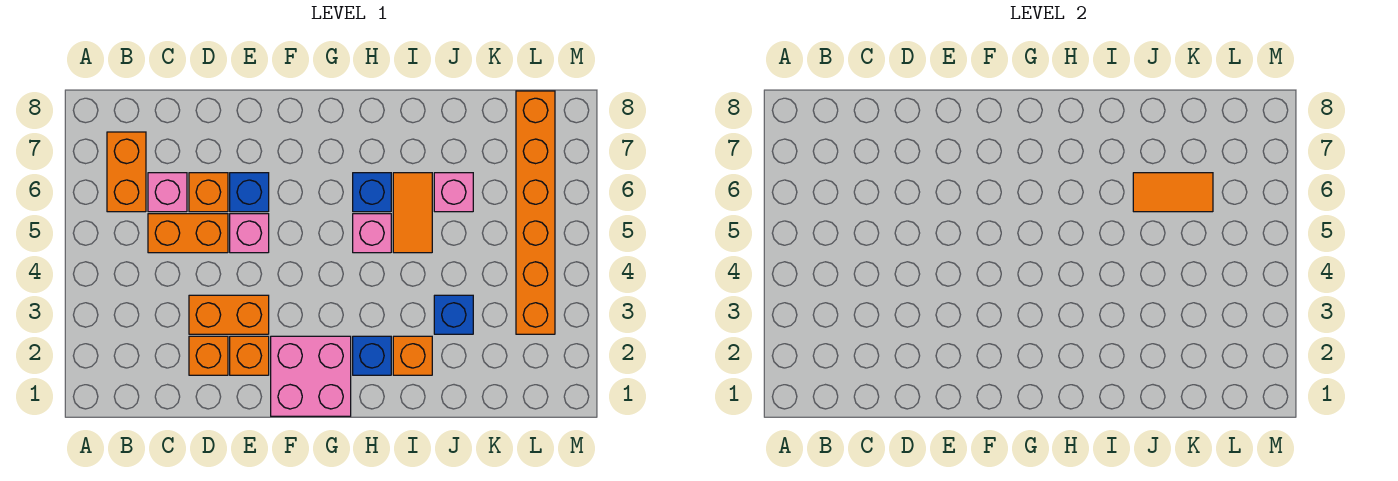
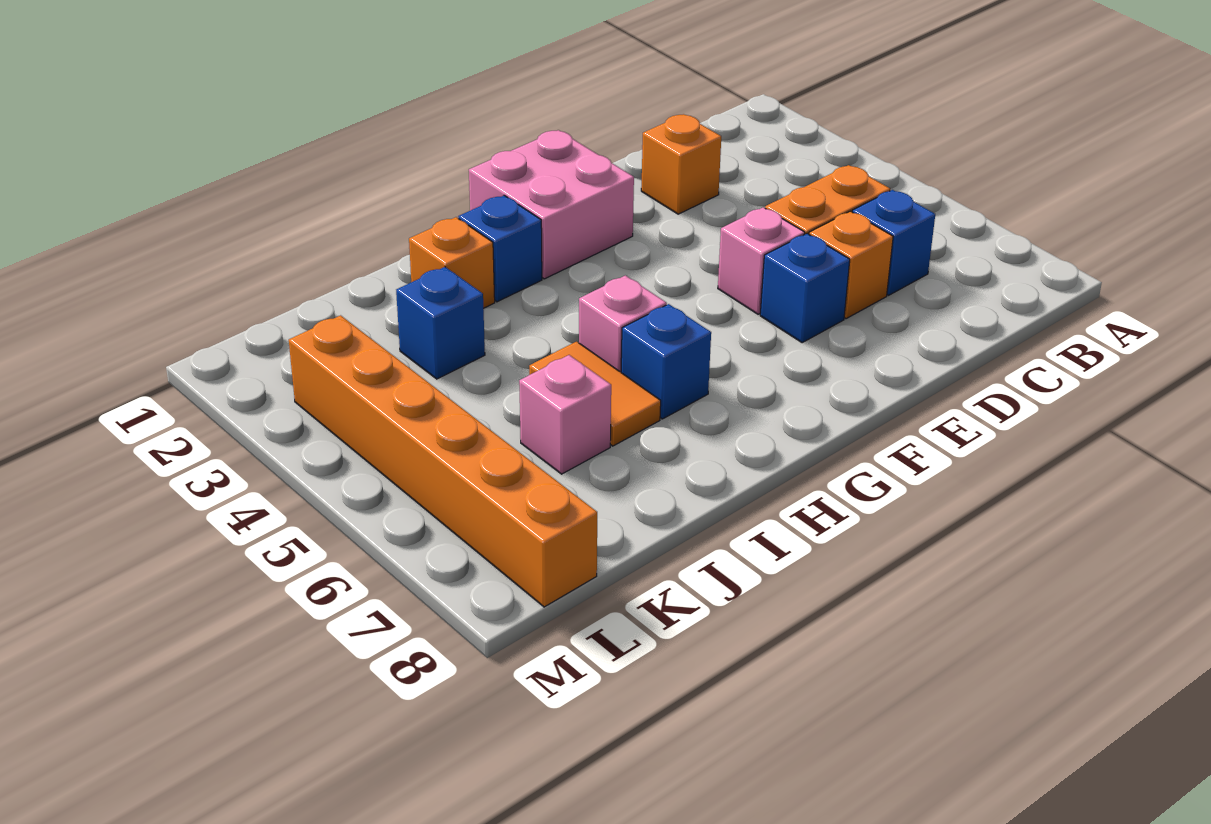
orange brick B6:B7 level 1 -> none
pink brick C6 level 1 -> blue brick C6 level 1
orange brick D3:E3 level 1 -> none
orange brick E2 level 1 -> none
orange tile J6:K6 level 2 -> none

